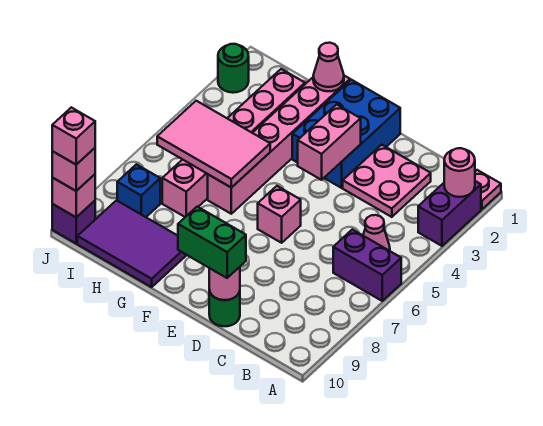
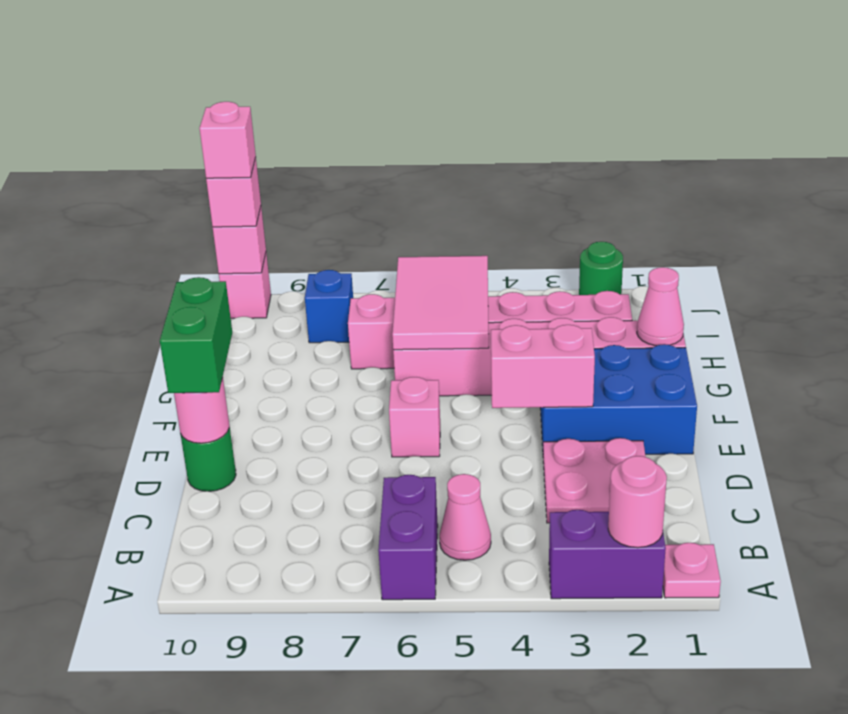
purple tile G9:I10 level 1 -> none
purple brick J10 level 1 -> pink brick J10 level 1

